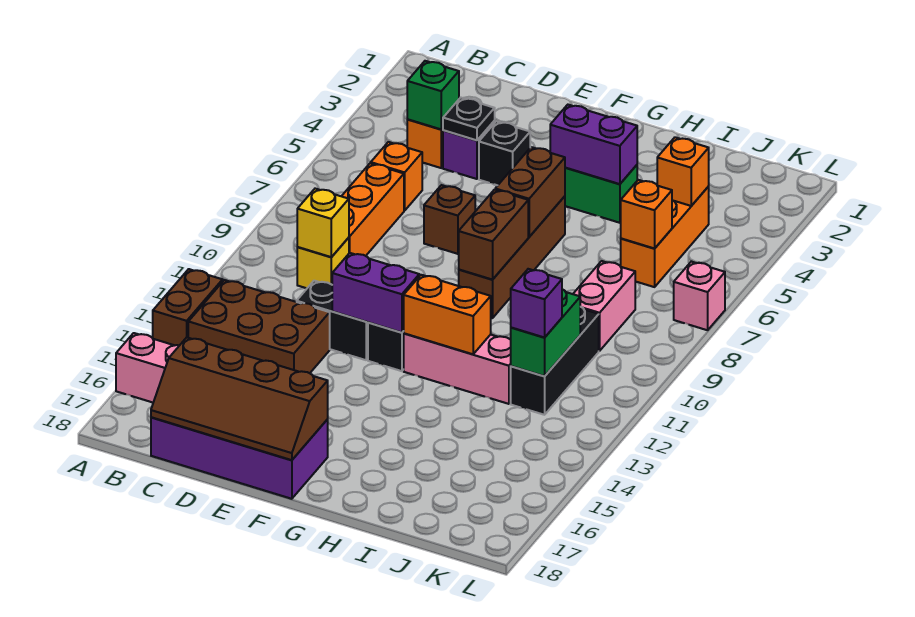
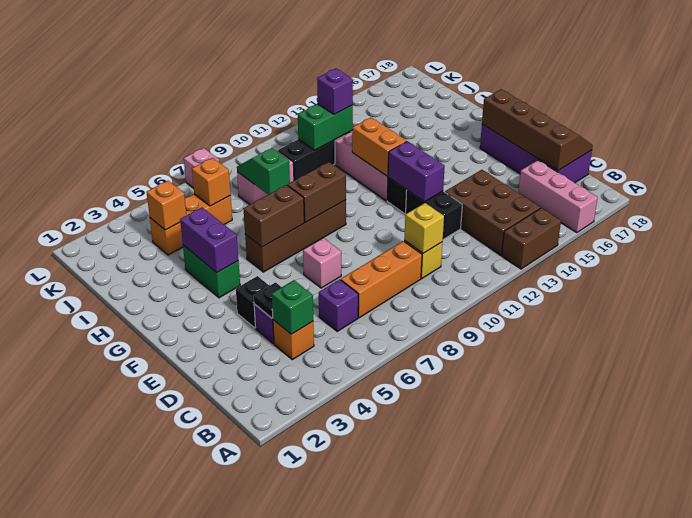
orange brick C6 level 1 -> purple brick C6 level 1
brown brick E7 level 1 -> pink brick E7 level 1
none -> green slope I8:J8 level 2 top I

